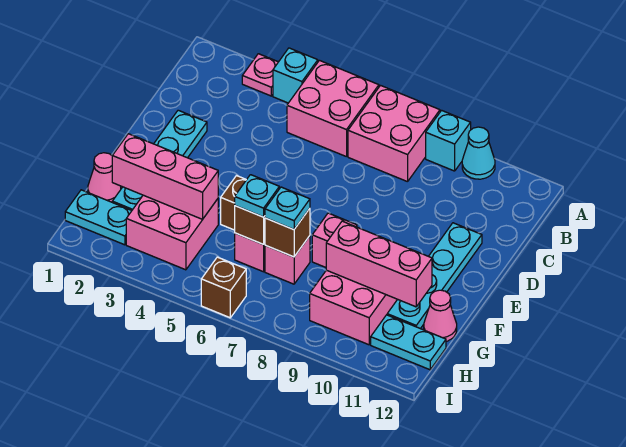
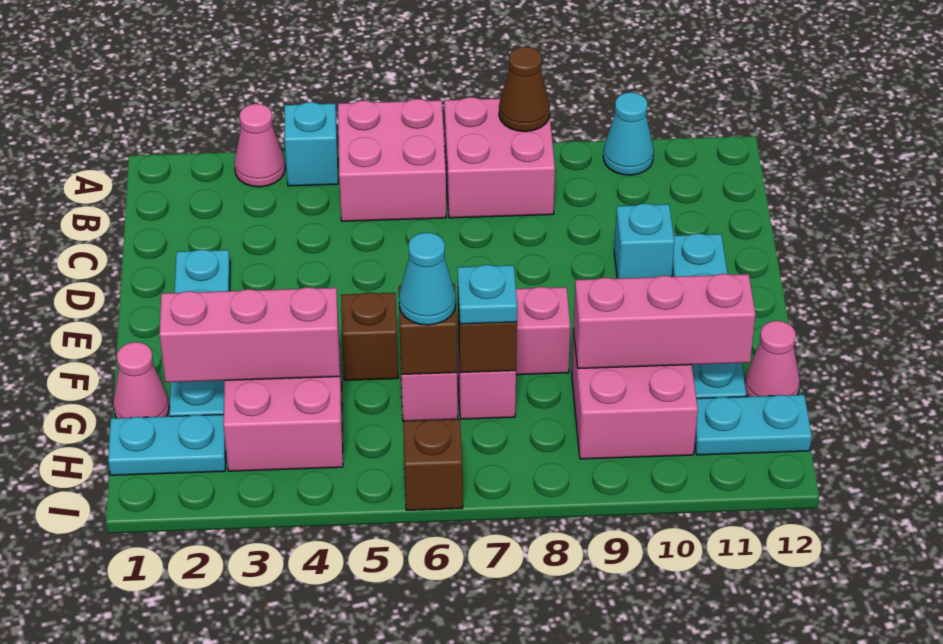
pink plate A3 level 1 -> pink cone A3 level 1
none -> brown cone A8 level 2
cyan brick A9 level 1 -> cyan brick D10 level 1
cyan plate G6 level 3 -> cyan cone G6 level 3

